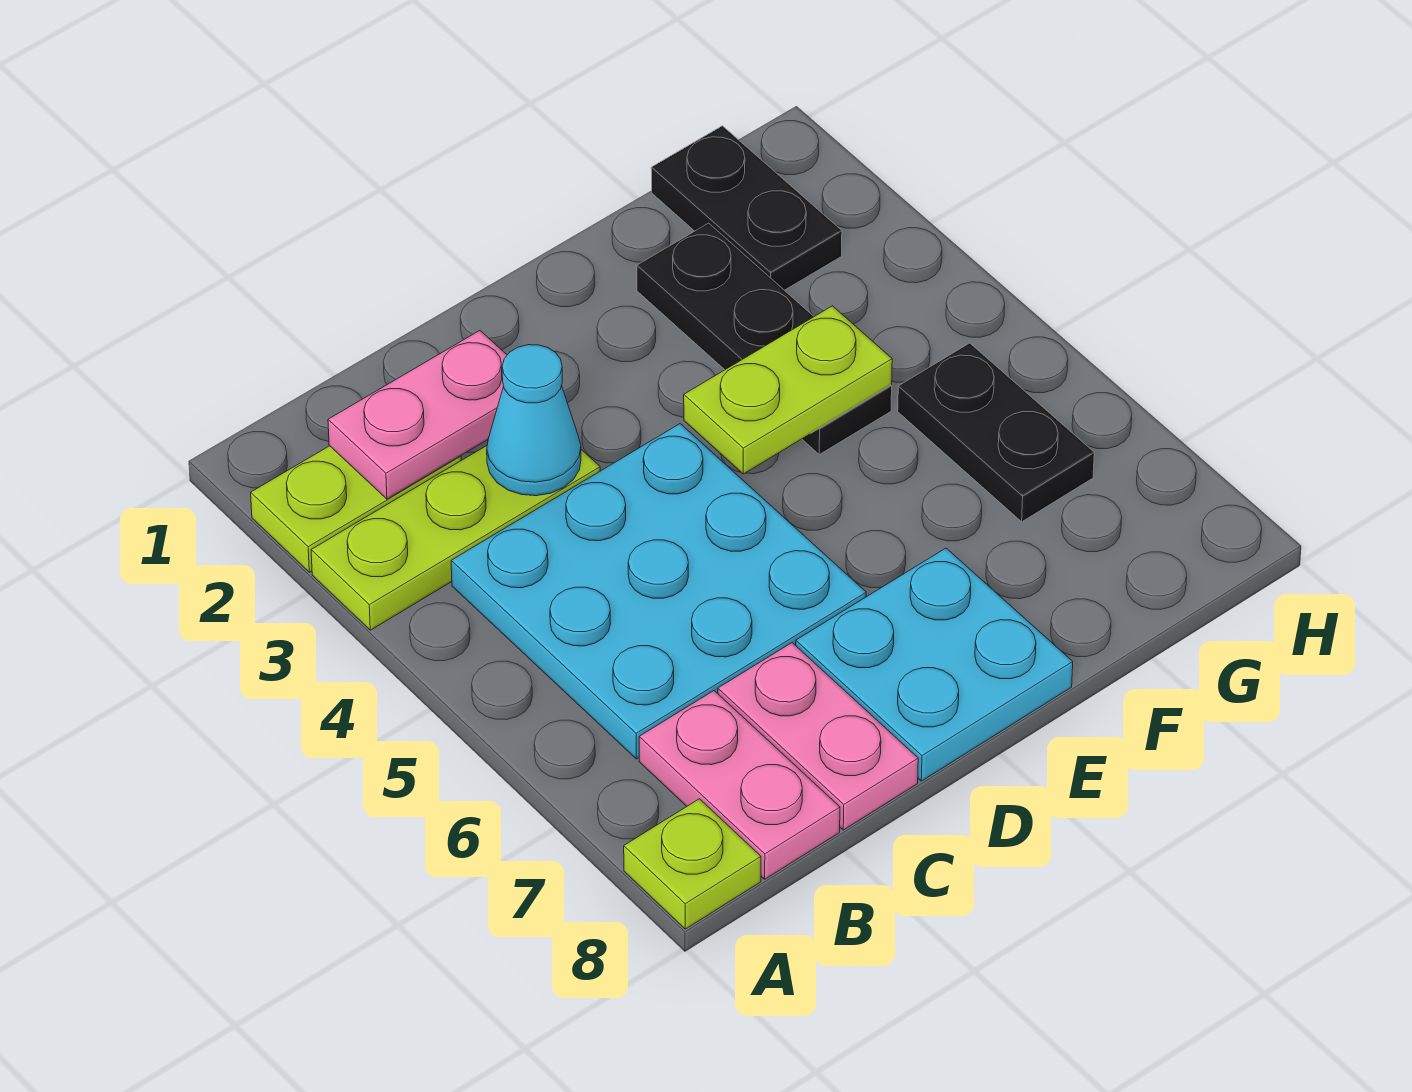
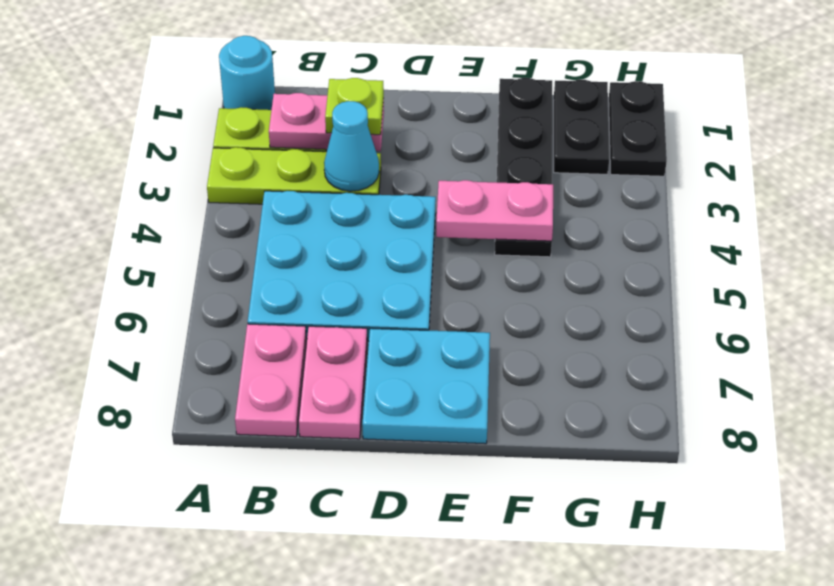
none -> cyan round brick A1 level 1
lime plate A8 level 1 -> lime plate C2 level 3
lime plate E4:F4 level 2 -> pink plate E4:F4 level 2
black plate F2:F4 level 1 -> black plate F1:F4 level 1
black plate G5:G6 level 1 -> black plate H1:H2 level 1

